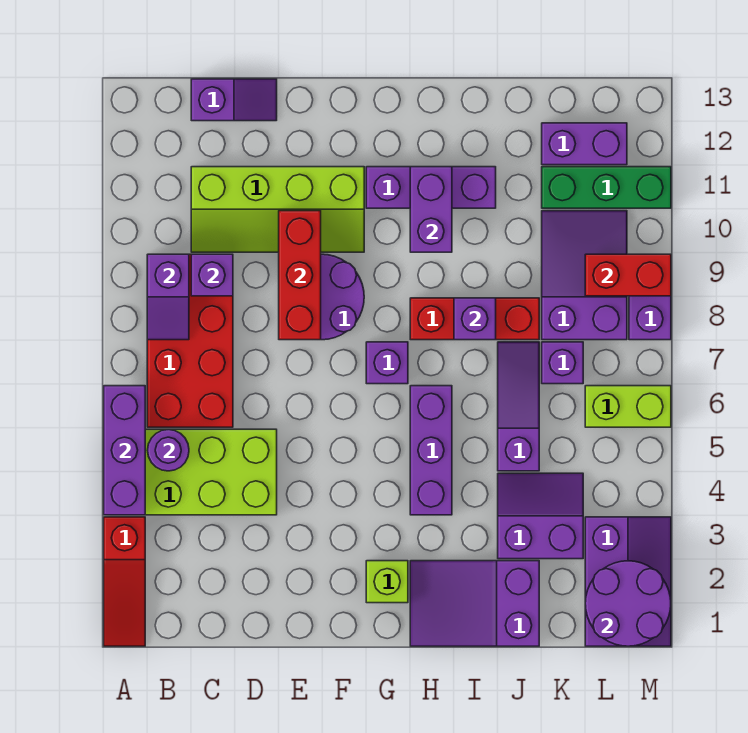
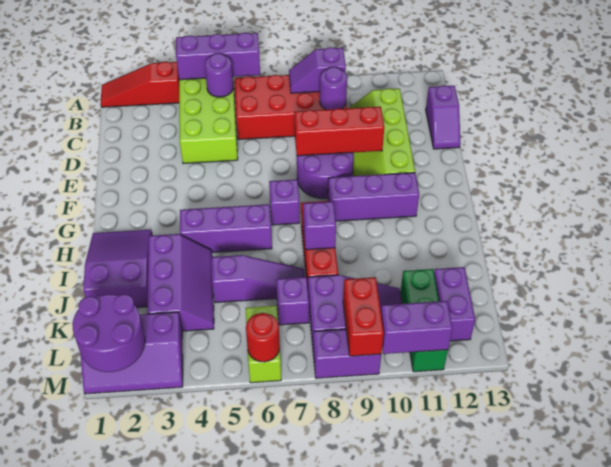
purple brick C9 level 2 -> purple round brick C9 level 2
lime brick G2 level 1 -> none
purple brick G11:I11 level 1 -> purple brick G9:G11 level 1
purple brick H10:H11 level 2 -> purple brick M10:M11 level 2
purple slope J3:K4 level 1 top 3 -> purple slope I3:K4 level 1 top 3
none -> red round brick M6 level 2

